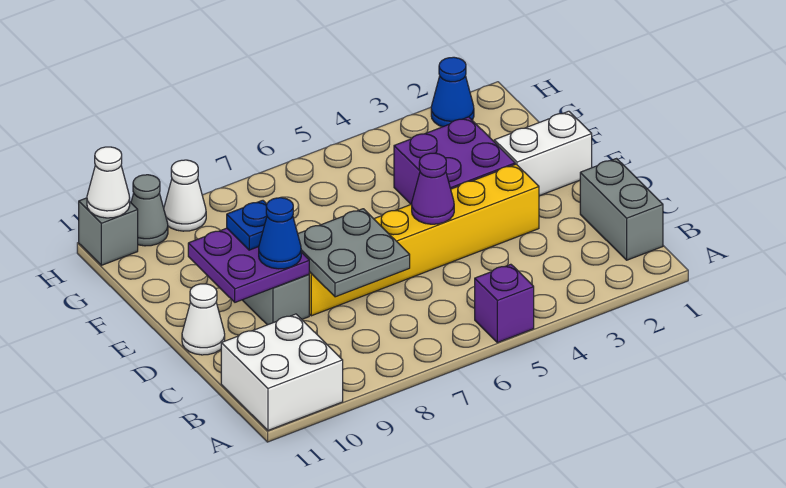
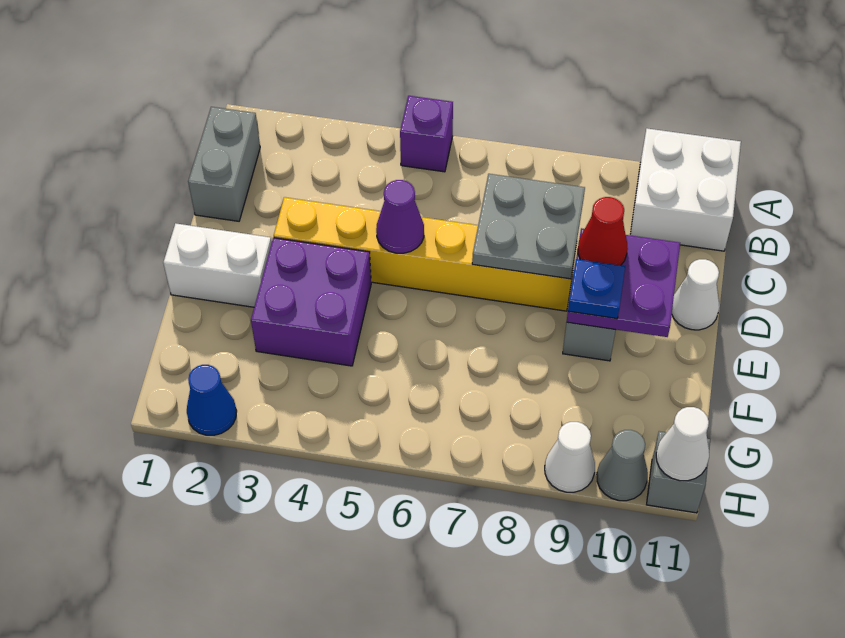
blue cone D9 level 3 -> red cone D9 level 3

